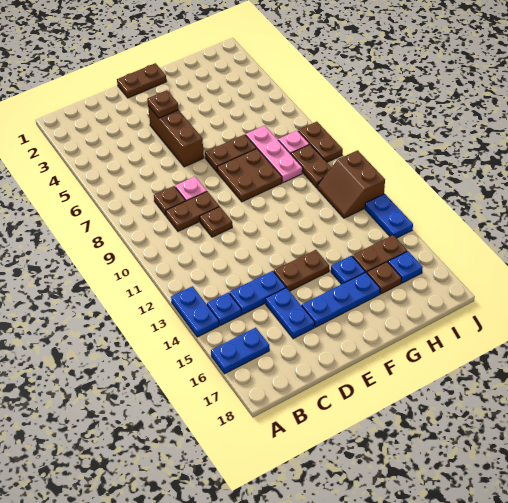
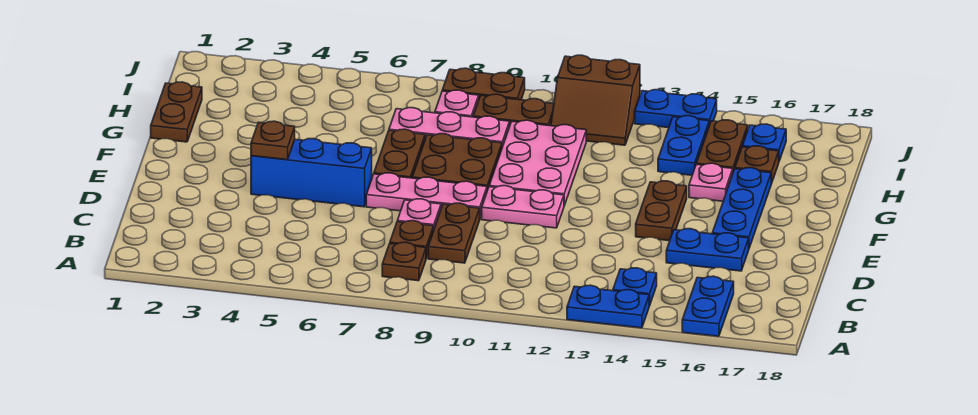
blue plate C14:D14 level 1 -> blue plate H14:I14 level 1
brown plate D10 level 1 -> brown plate B8 level 1
brown plate E1:F1 level 1 -> brown plate G1:H1 level 1
brown brick E4:E6 level 1 -> blue brick E4:E6 level 1
none -> pink plate E7:E9 level 1
none -> pink plate E10:E11 level 1
none -> pink plate F10:H11 level 1
blue plate G15 level 1 -> pink plate G15 level 1

